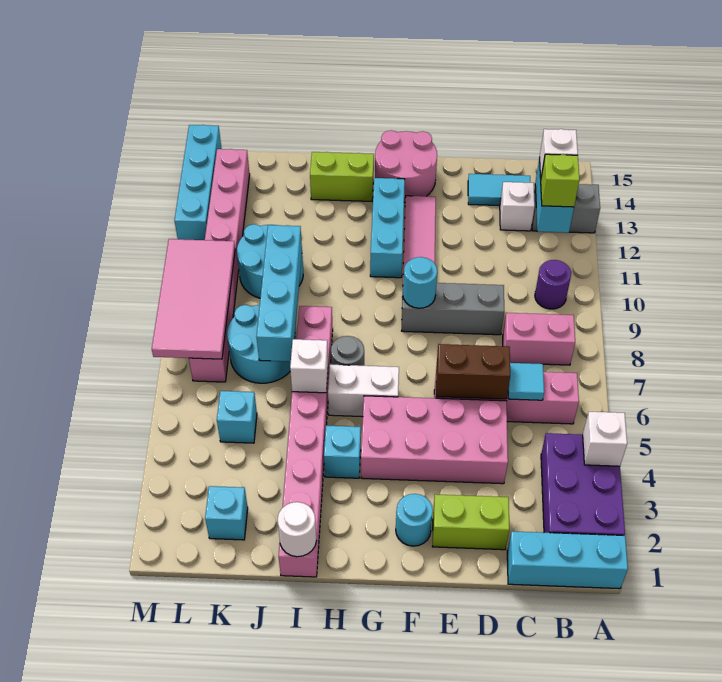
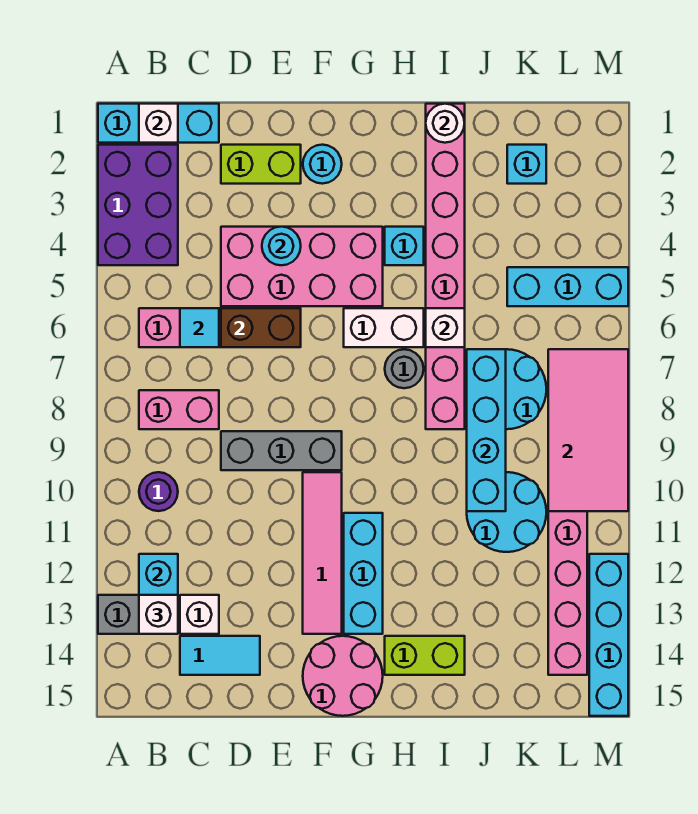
white brick A4 level 2 -> white brick B1 level 2
lime brick B12 level 3 -> none
cyan round brick F9 level 2 -> cyan round brick E4 level 2
cyan brick K5 level 1 -> cyan brick K5:M5 level 1

